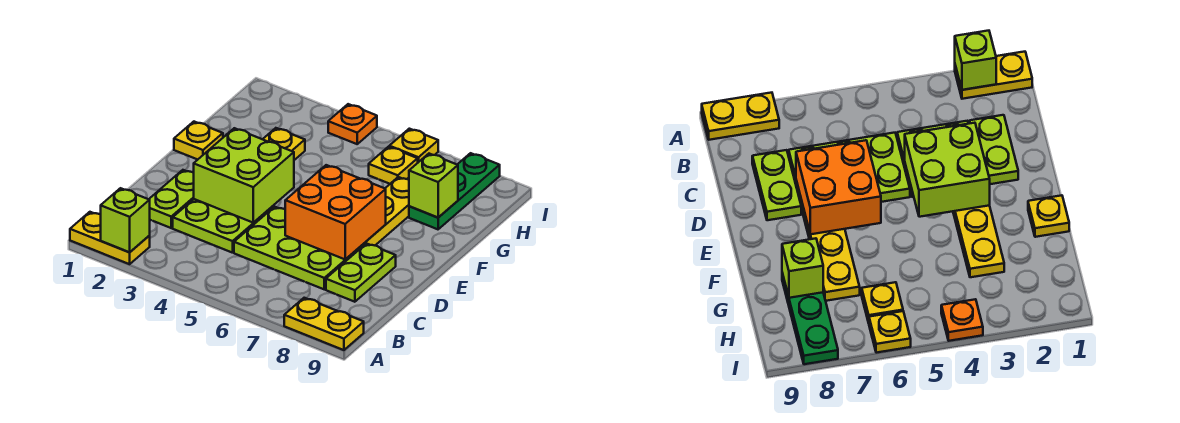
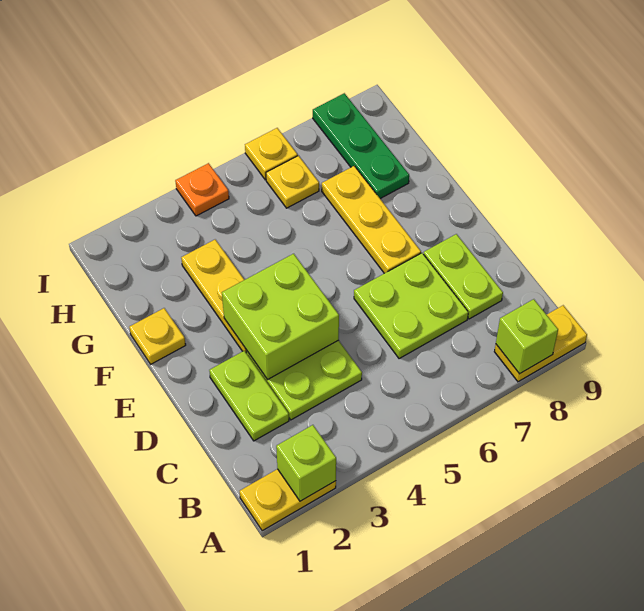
lime plate C5:D7 level 1 -> lime plate C6:D7 level 1
orange brick D6:E7 level 2 -> none
lime brick G8 level 2 -> lime brick A8 level 2

